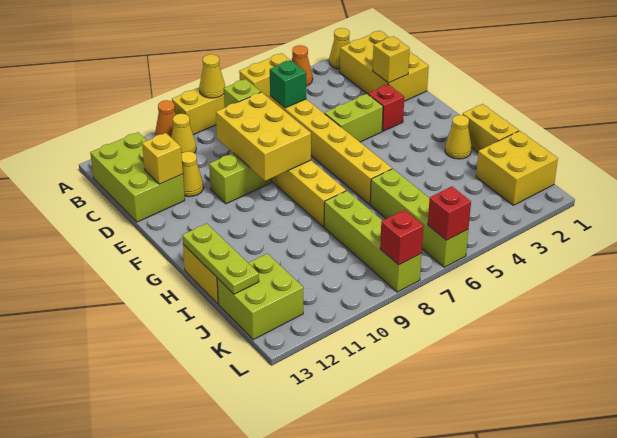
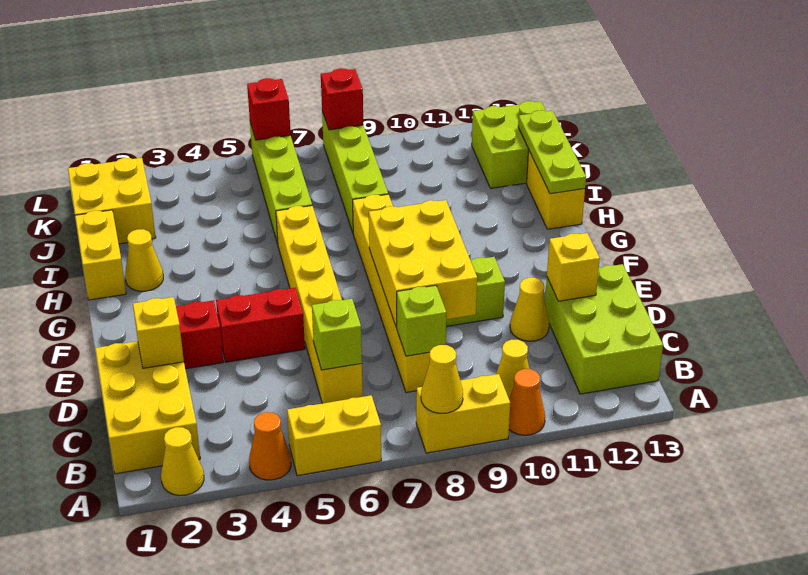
green brick C6 level 2 -> lime brick C6 level 2
lime brick E4:E5 level 1 -> red brick E4:E5 level 1

